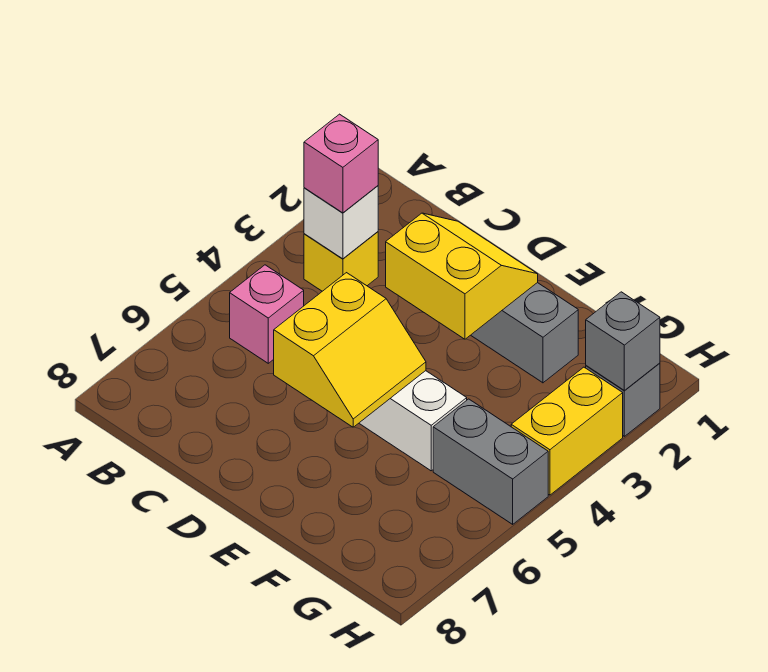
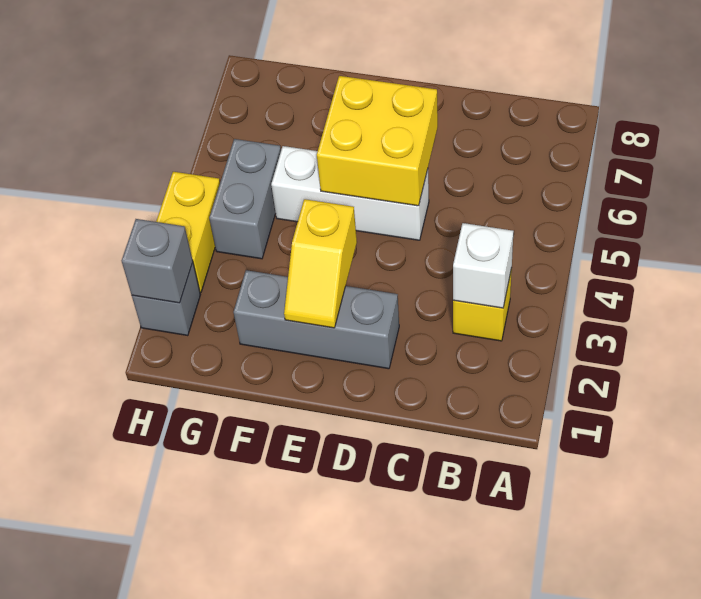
pink brick B3 level 3 -> none
pink brick B5 level 1 -> none
yellow slope D2:E3 level 2 top 3 -> yellow slope E2:E3 level 2 top 3
yellow slope D5:E6 level 2 top D -> yellow brick D5:E6 level 2
grey brick G5:H5 level 1 -> grey brick G4:G5 level 1

